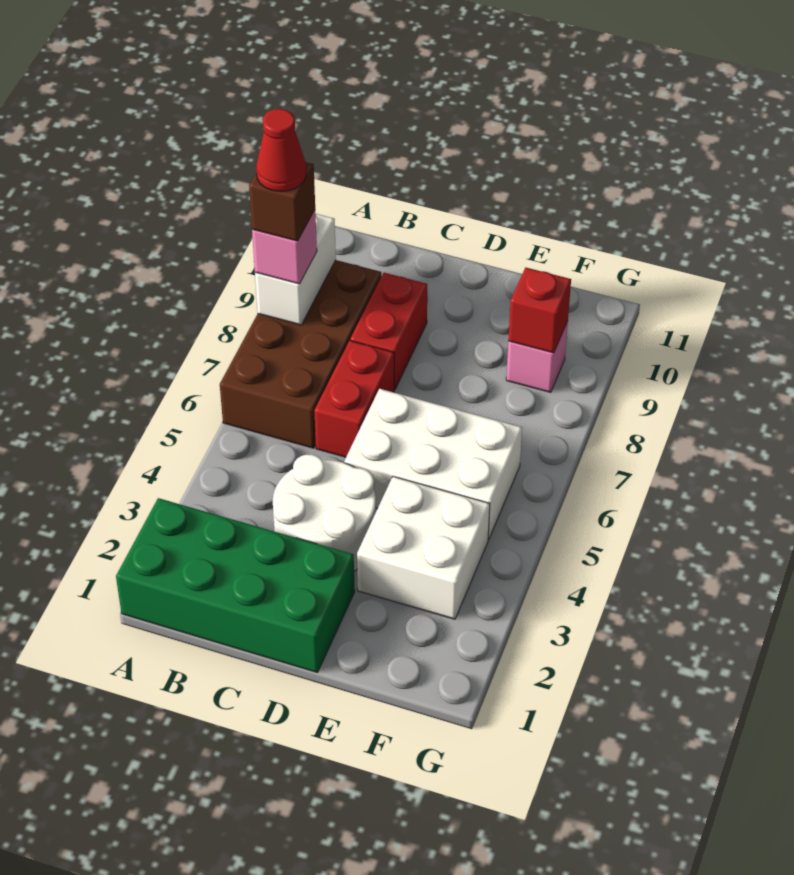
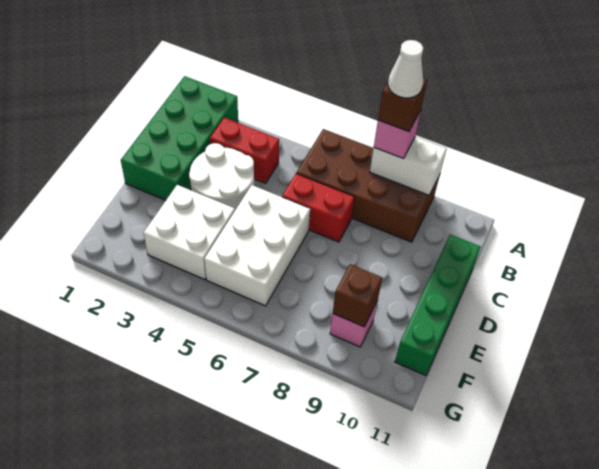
red cone A8 level 5 -> white cone A8 level 5
red brick C8:C9 level 1 -> red brick B3:B4 level 1
none -> green brick C11:F11 level 1
red brick F9 level 2 -> brown brick F9 level 2

